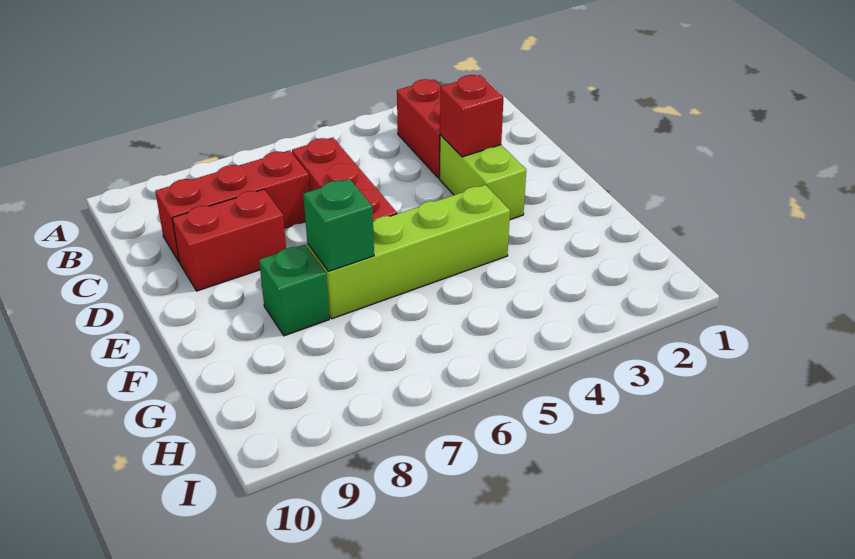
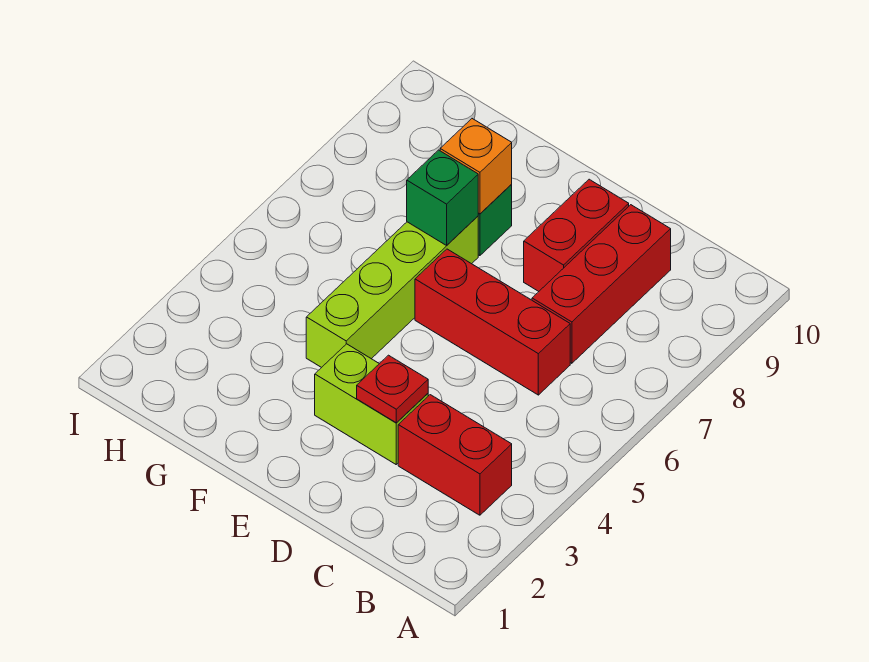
red brick D3 level 2 -> red plate D3 level 2
none -> orange brick F8 level 2

